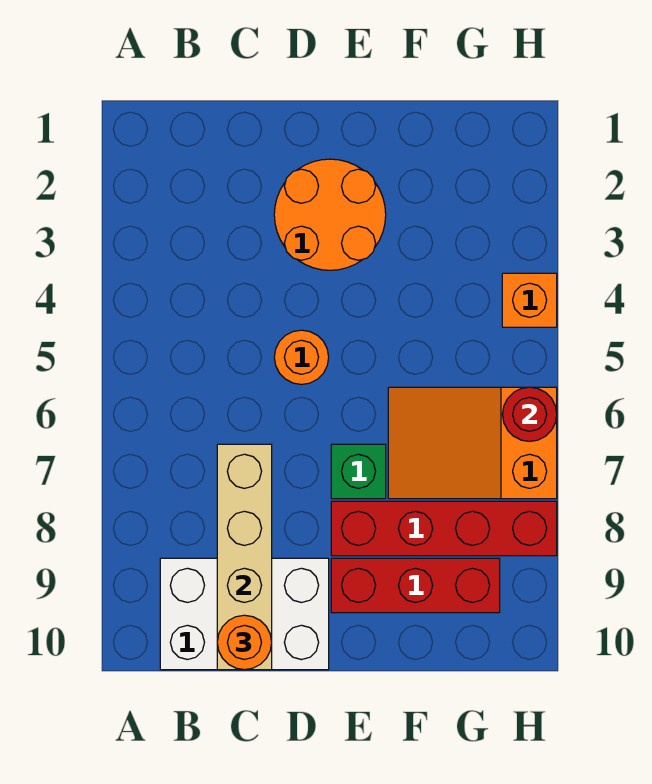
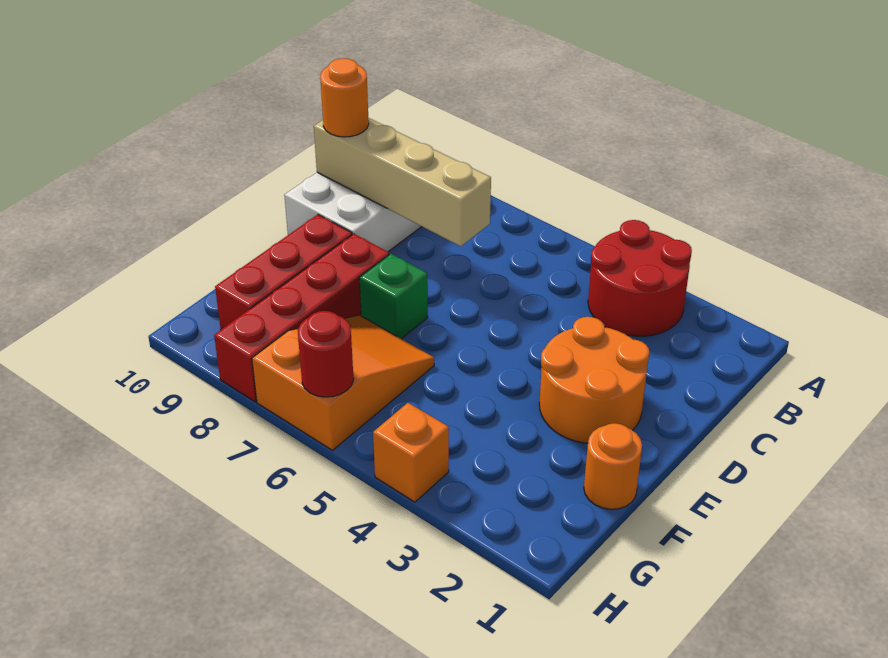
none -> red round brick A3:B4 level 1
orange round brick D5 level 1 -> orange round brick F1 level 1

